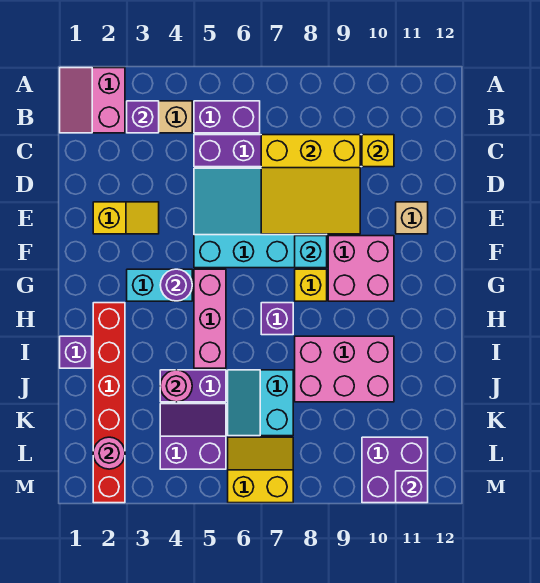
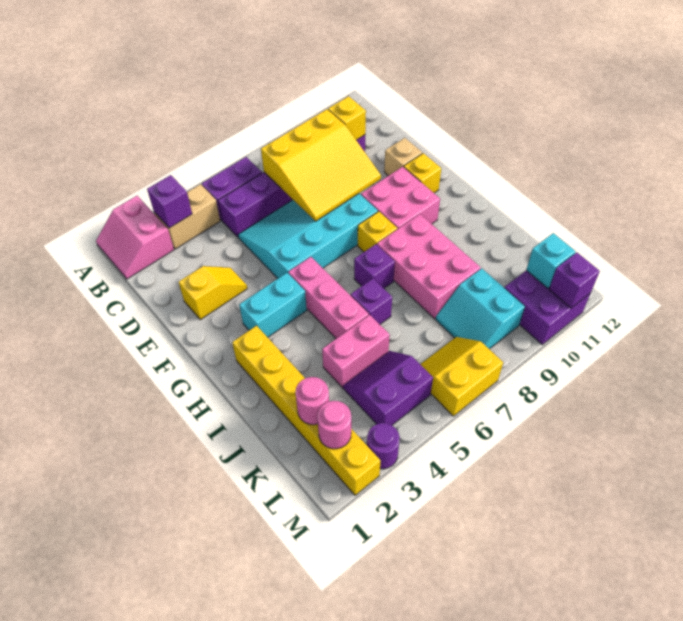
cyan brick F8 level 2 -> cyan brick L11 level 2
none -> yellow brick F11 level 1
purple round brick G4 level 2 -> purple round brick M3 level 1
red brick H2:M2 level 1 -> yellow brick H2:M2 level 1
purple brick I1 level 1 -> purple brick I6 level 1
pink brick I8:J10 level 1 -> pink brick H8:J9 level 1
purple brick J4:J5 level 1 -> pink brick J4:J5 level 1
pink round brick J4 level 2 -> pink round brick K2 level 2
cyan slope J6:K7 level 1 top 7 -> cyan slope K8:L9 level 1 top 9

